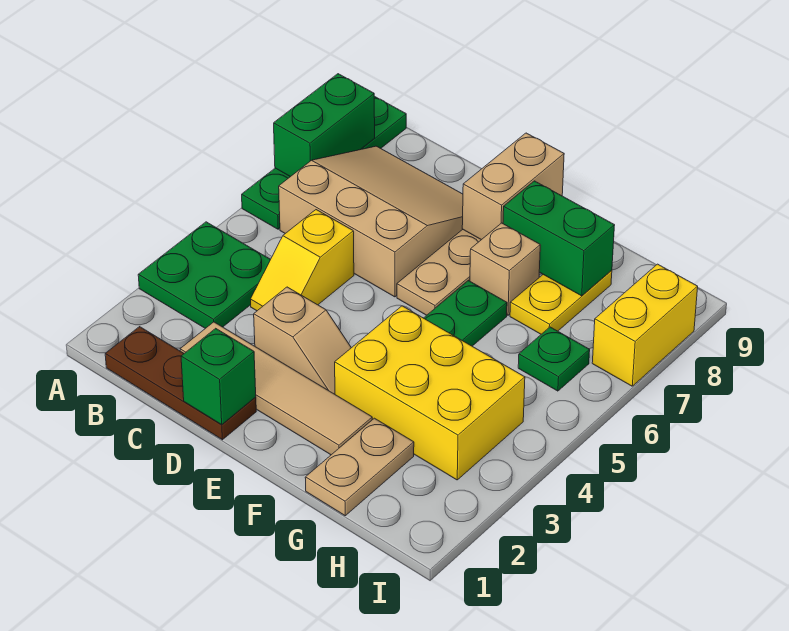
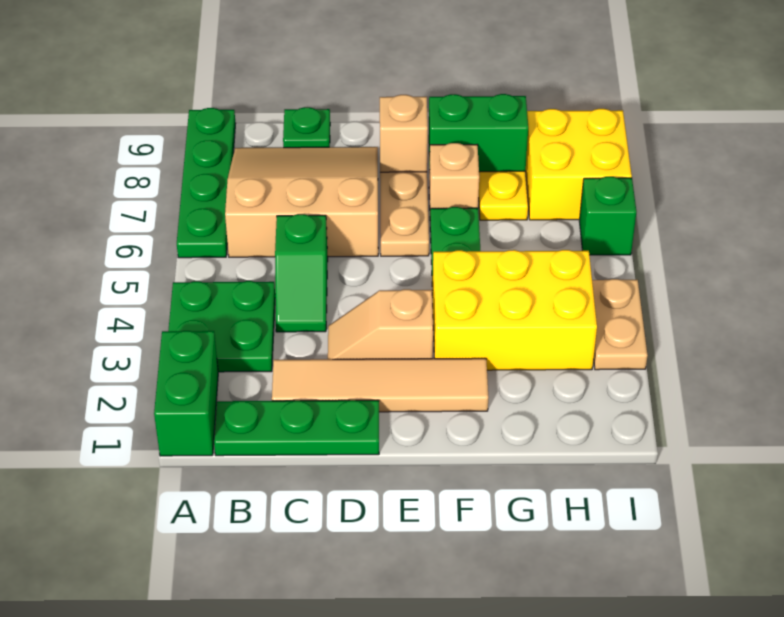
green brick A7:A8 level 2 -> green brick A1:A2 level 1
brown plate B1:D1 level 1 -> green plate B1:D1 level 1
yellow slope C4:C5 level 1 top 5 -> green slope C4:C5 level 1 top 5
green brick D1 level 2 -> green brick I6 level 1
tan slope D3:E3 level 1 top D -> tan slope D3:E3 level 1 top E
tan brick E8:E9 level 2 -> tan brick E8 level 2
tan plate G1:G2 level 1 -> tan plate I3:I4 level 1
green plate H6 level 1 -> green plate C9 level 1
yellow brick I7:I8 level 1 -> yellow brick H7:I8 level 1

